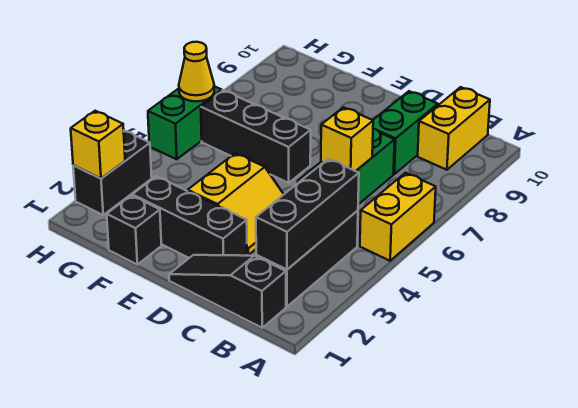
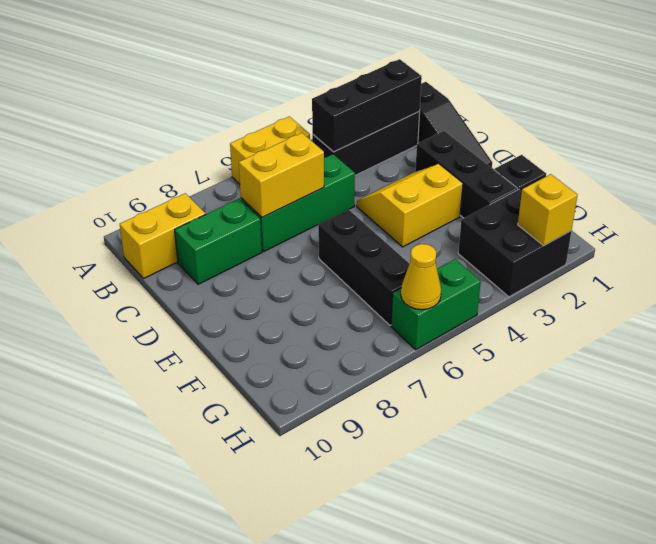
yellow brick C6 level 2 -> yellow brick C6:C7 level 2
black brick H2:H3 level 1 -> black brick G2:H3 level 1

